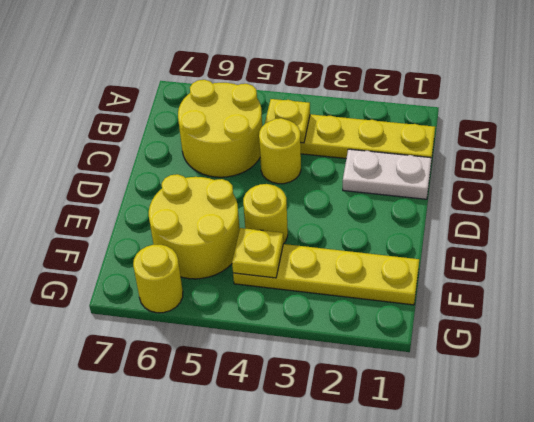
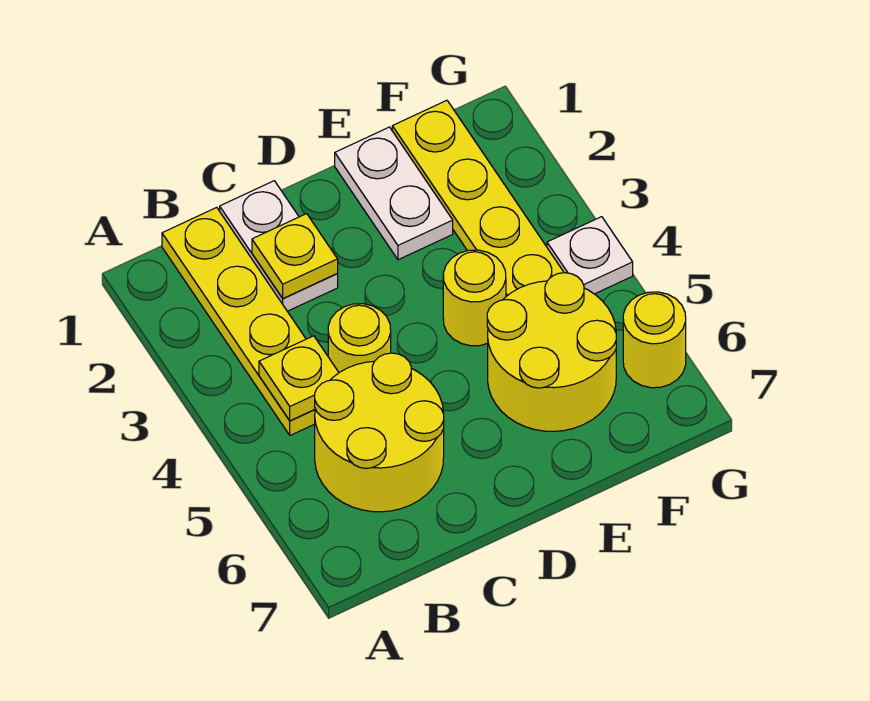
none -> white plate E1:E2 level 1
yellow plate F4 level 2 -> yellow plate C2 level 2
none -> white plate G4 level 1

